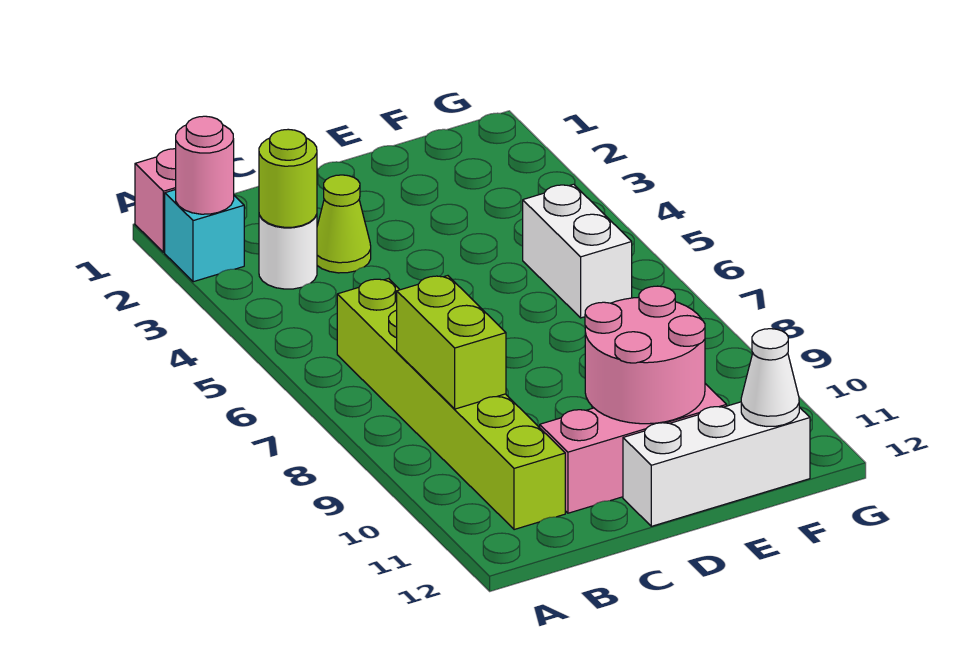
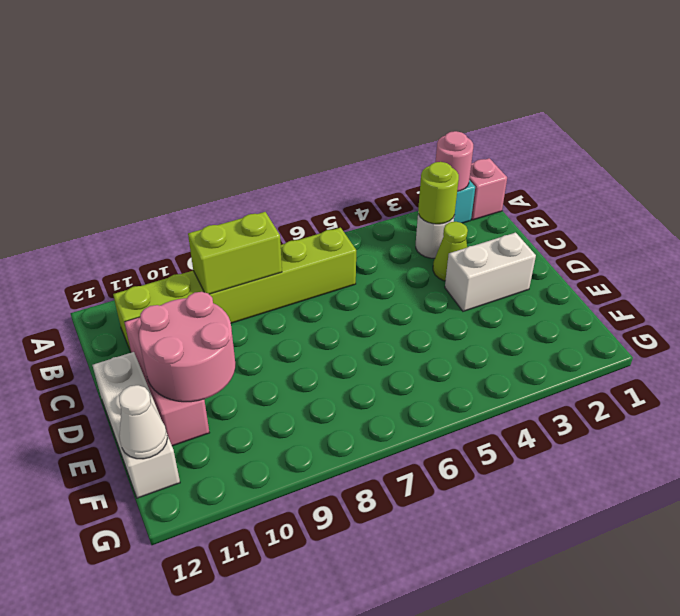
white brick F5:F6 level 1 -> white brick D2:D3 level 1

